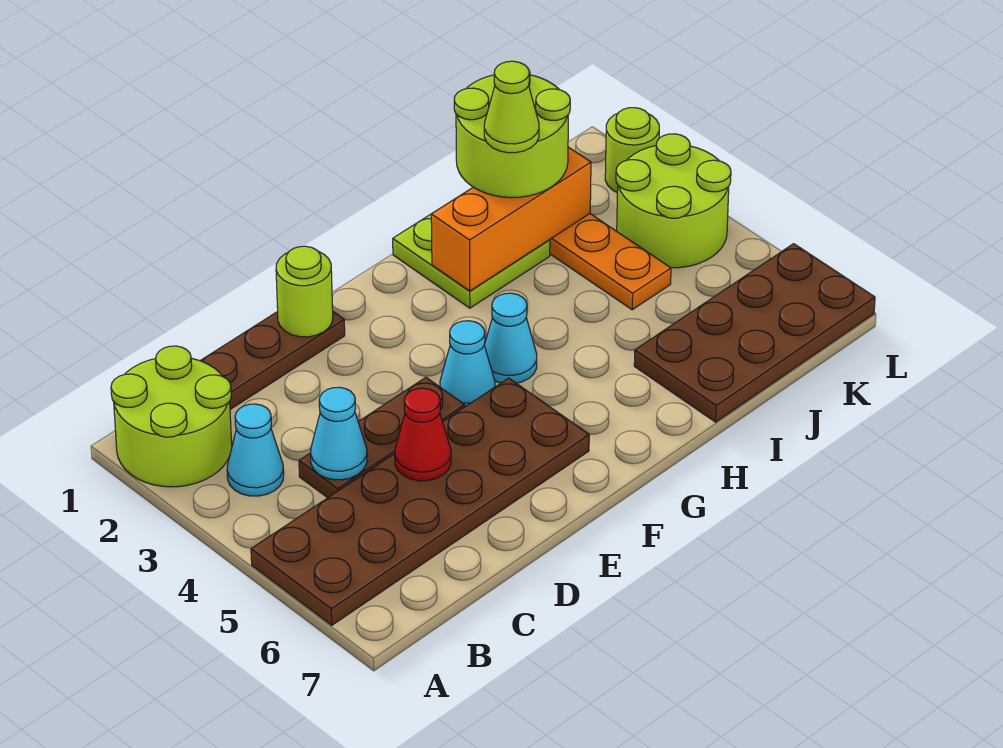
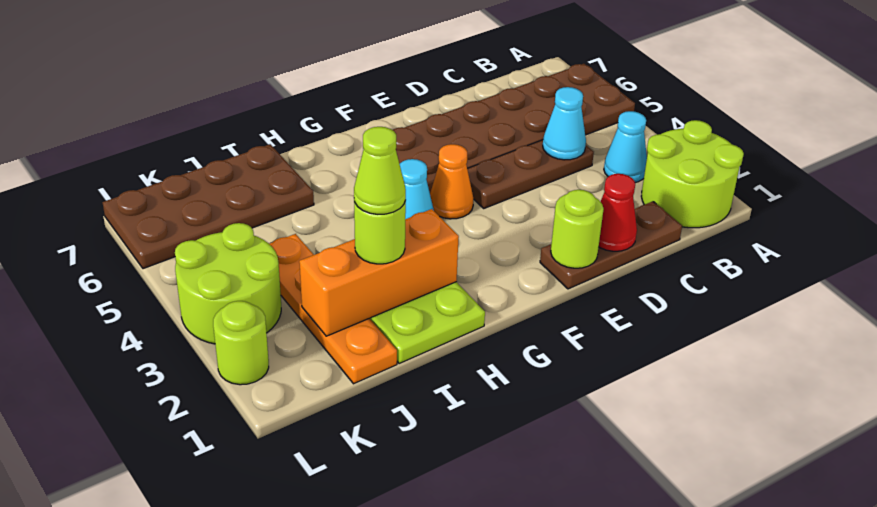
red cone D5 level 2 -> red cone D1 level 2
cyan cone F4 level 1 -> orange cone F4 level 1
lime round brick I1:J2 level 3 -> lime round brick I2 level 3

